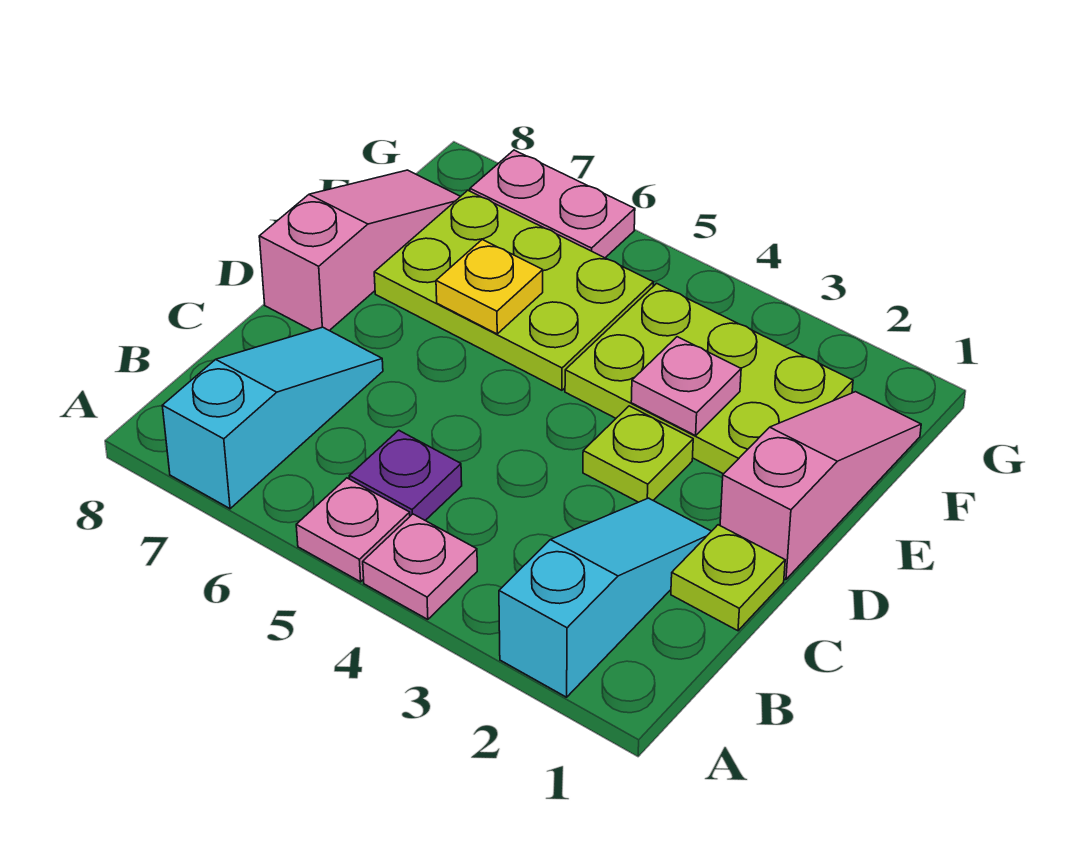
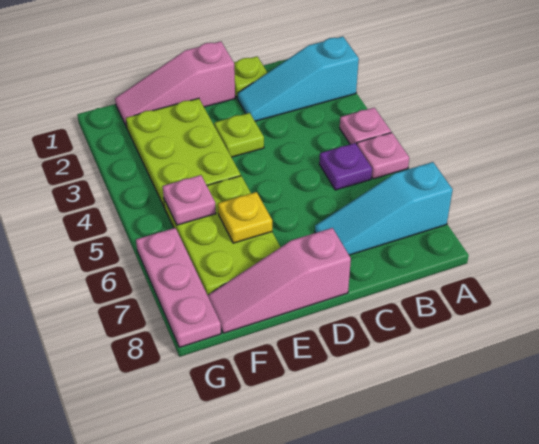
pink plate E3 level 2 -> pink plate F5 level 2
pink plate G6:G7 level 1 -> pink plate G6:G8 level 1

